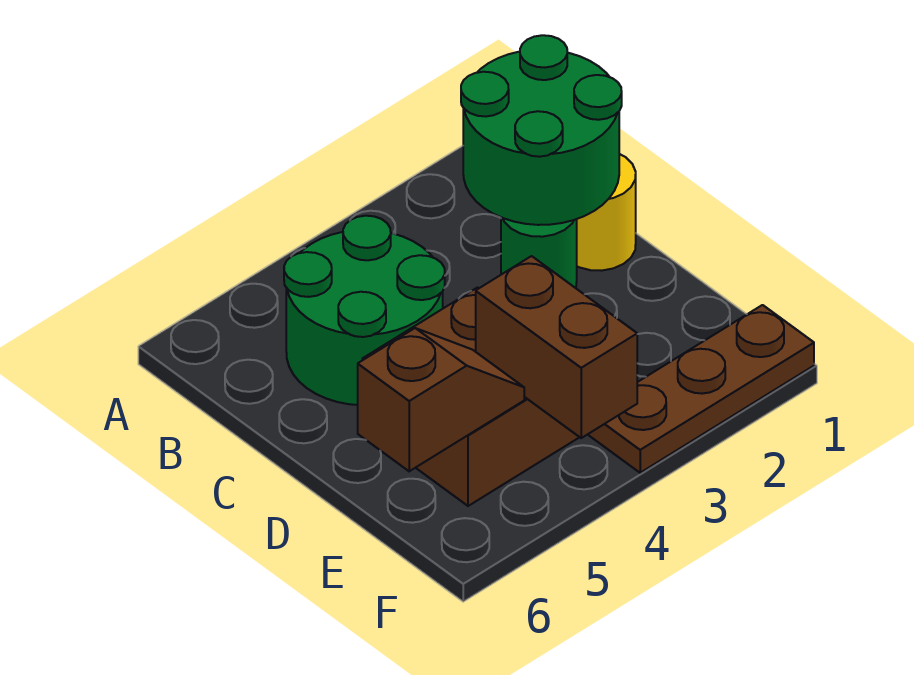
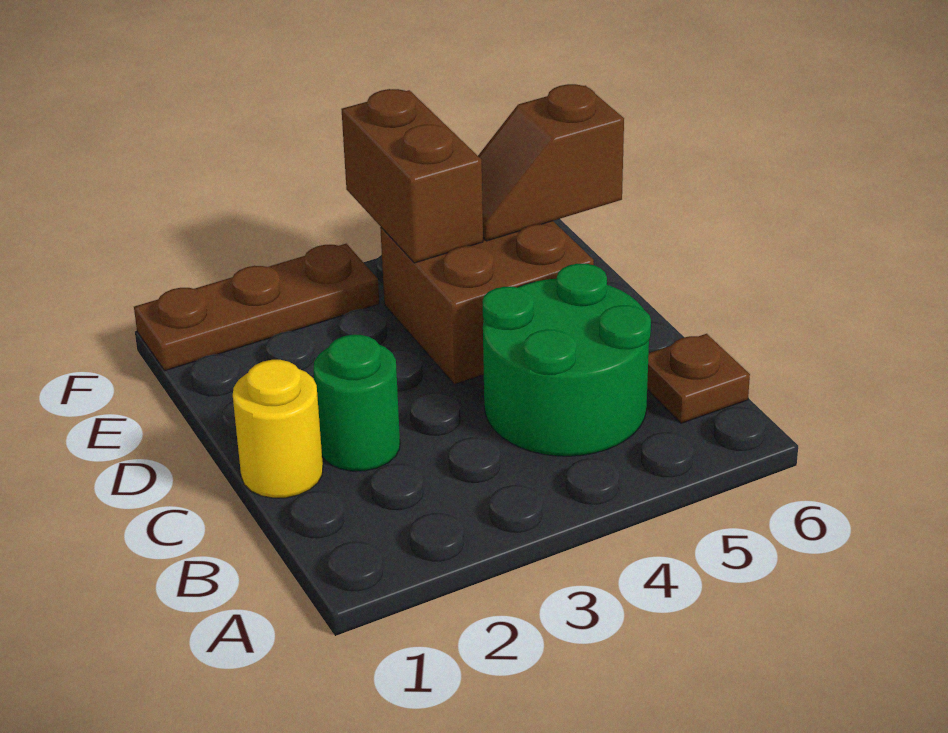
green round brick B1:C2 level 2 -> none
none -> brown plate B6 level 1

